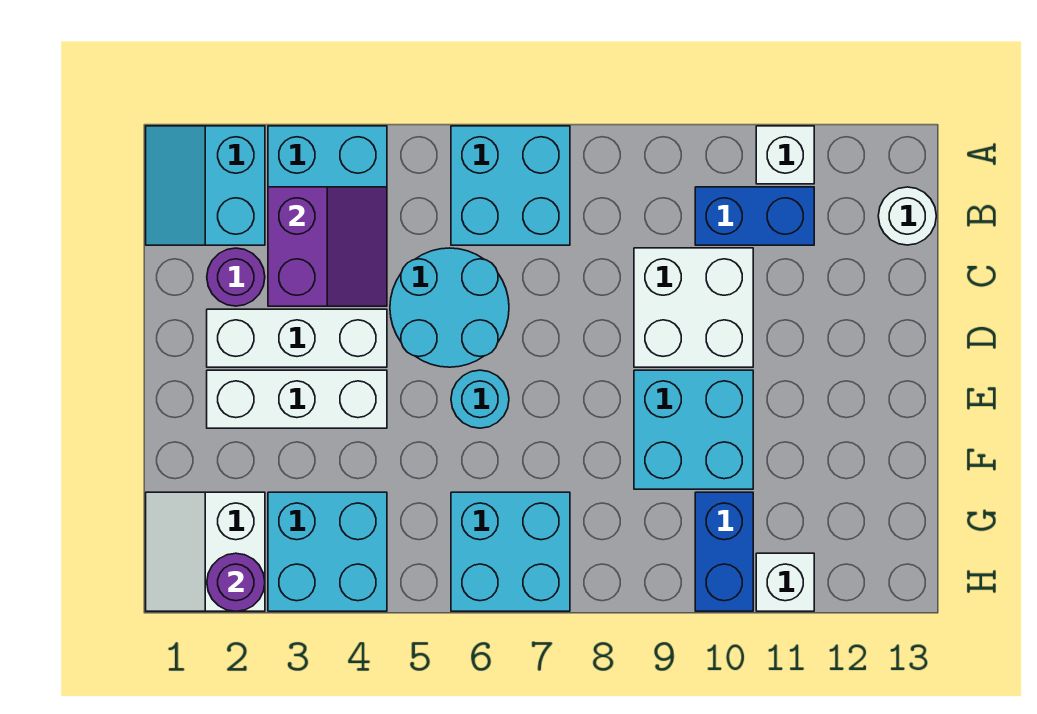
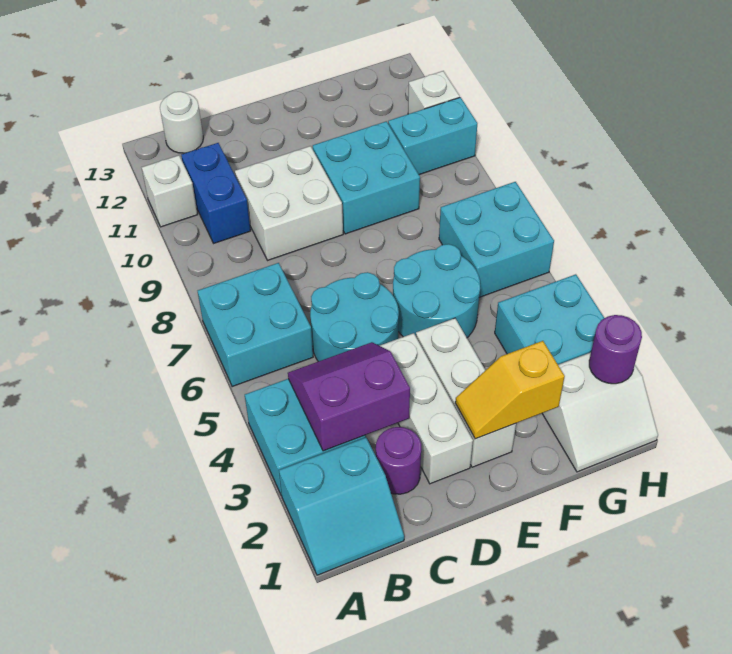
none -> yellow slope E2:F2 level 2 top F
cyan round brick E6 level 1 -> cyan round brick E5:F6 level 1
blue brick G10:H10 level 1 -> cyan brick G10:H10 level 1

